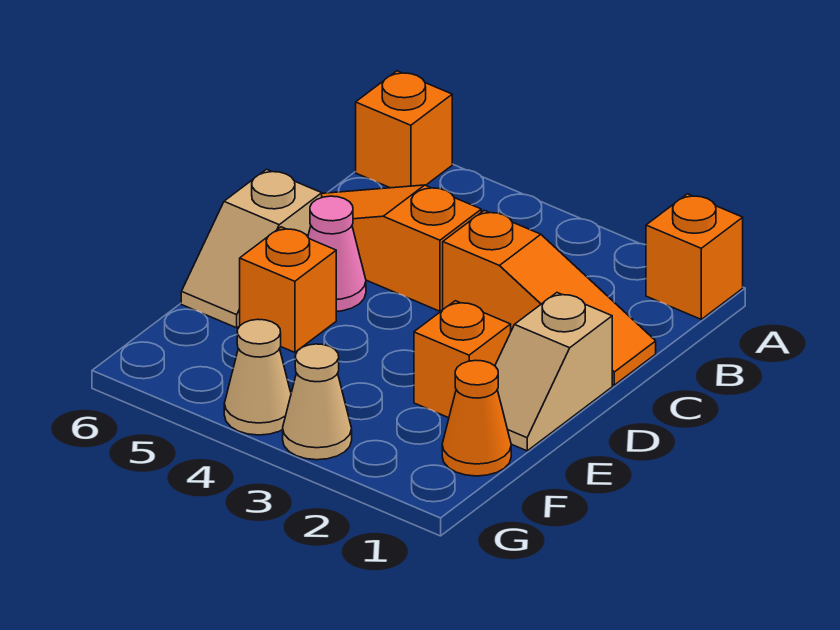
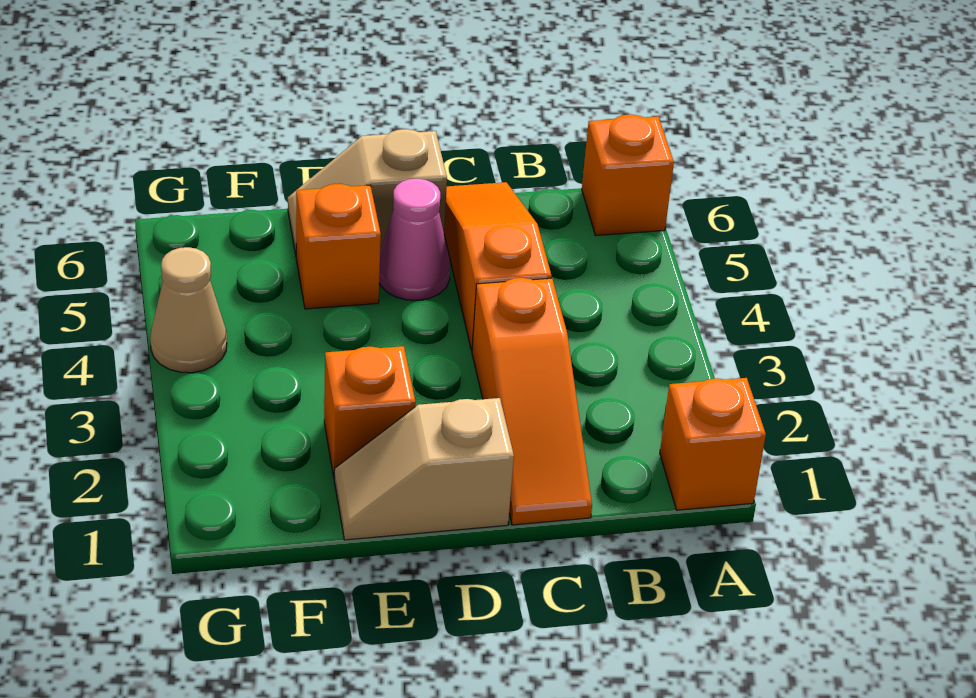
orange cone F1 level 1 -> none
tan cone G3 level 1 -> none

